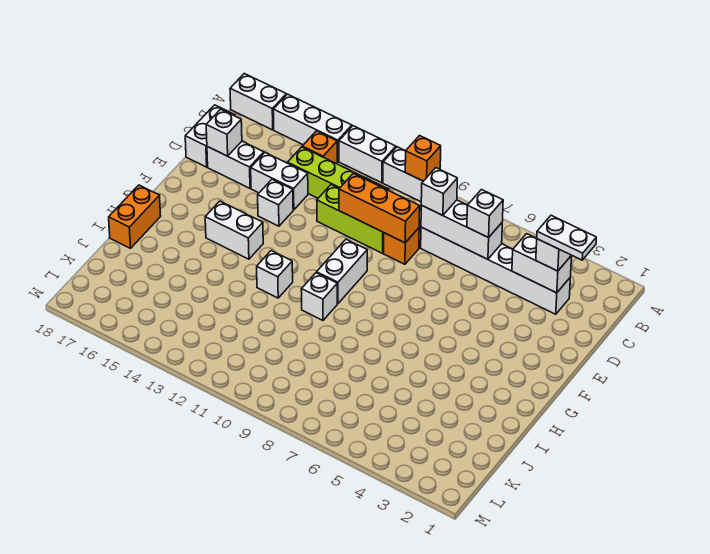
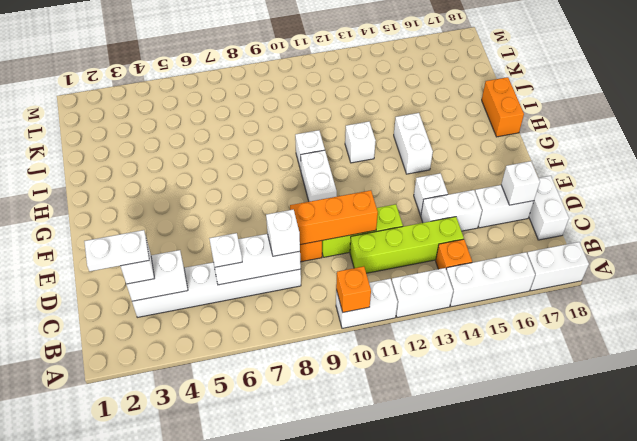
white brick C6 level 3 -> white plate C6 level 3
white brick G14:G15 level 1 -> white brick G14:H14 level 1

